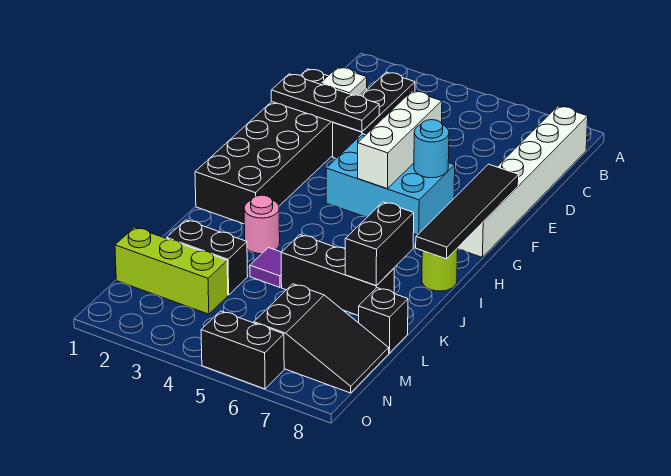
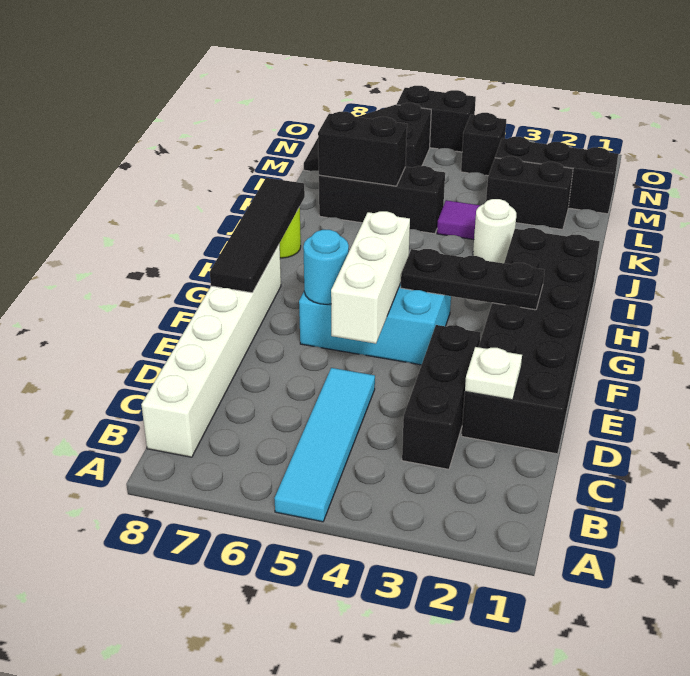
none -> cyan tile A5:D5 level 1
black plate E1:E3 level 2 -> black plate G2:G4 level 2
pink round brick J3 level 1 -> white round brick J3 level 1
black brick J7:K7 level 2 -> black brick K6:K7 level 2
black brick L8 level 1 -> black brick N4 level 1
lime brick M1:M3 level 1 -> black brick M1:M3 level 1

